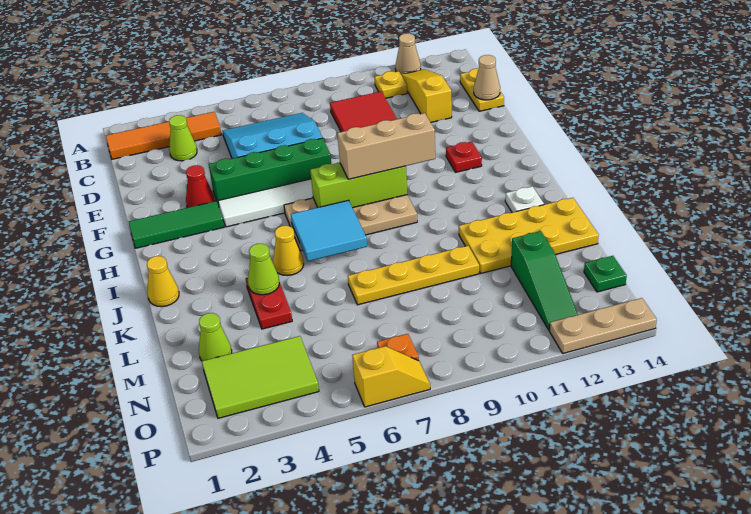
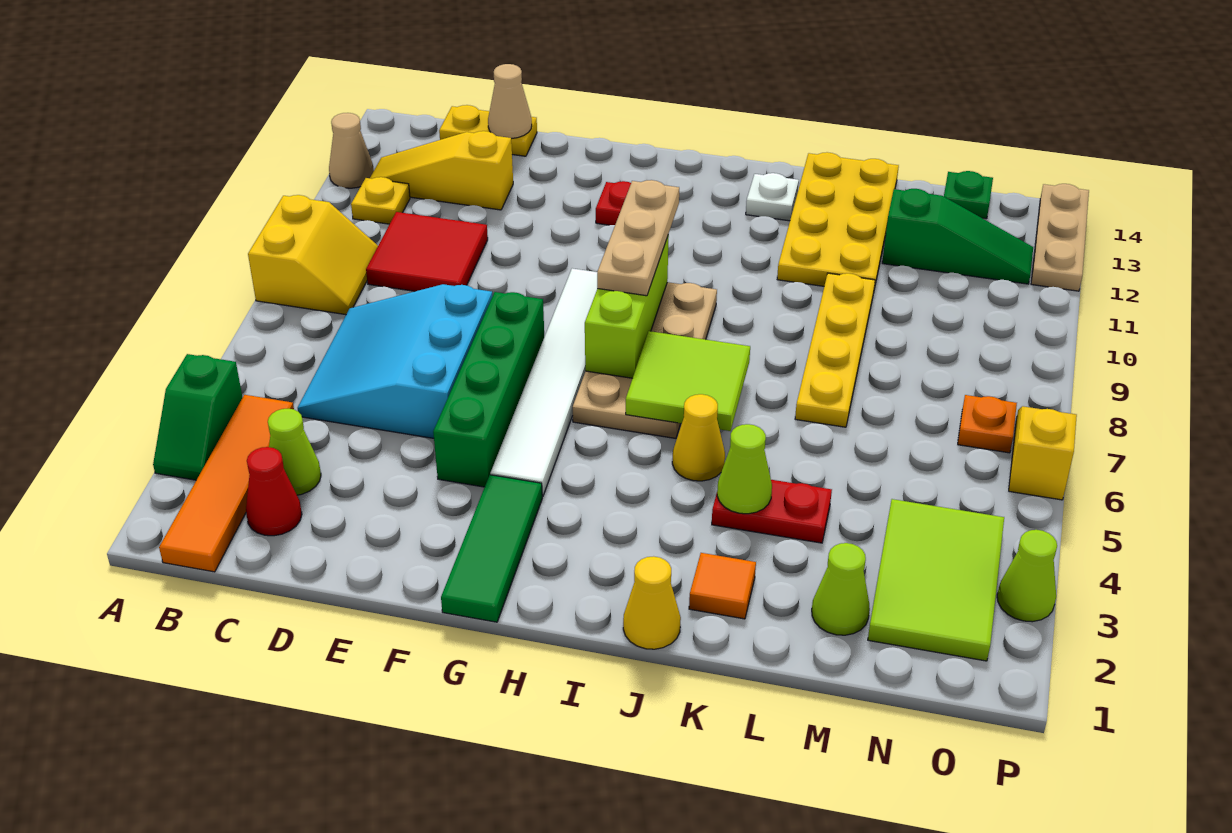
none -> green slope A3:A4 level 1 top 4
none -> yellow slope A8:B9 level 1 top A
red cone F3 level 1 -> red cone C2 level 1
tan brick H8:H10 level 3 -> tan plate H8:H10 level 3
cyan tile I6:J7 level 2 -> lime tile I6:J7 level 2
none -> orange tile K2 level 1
none -> lime cone P3 level 1

